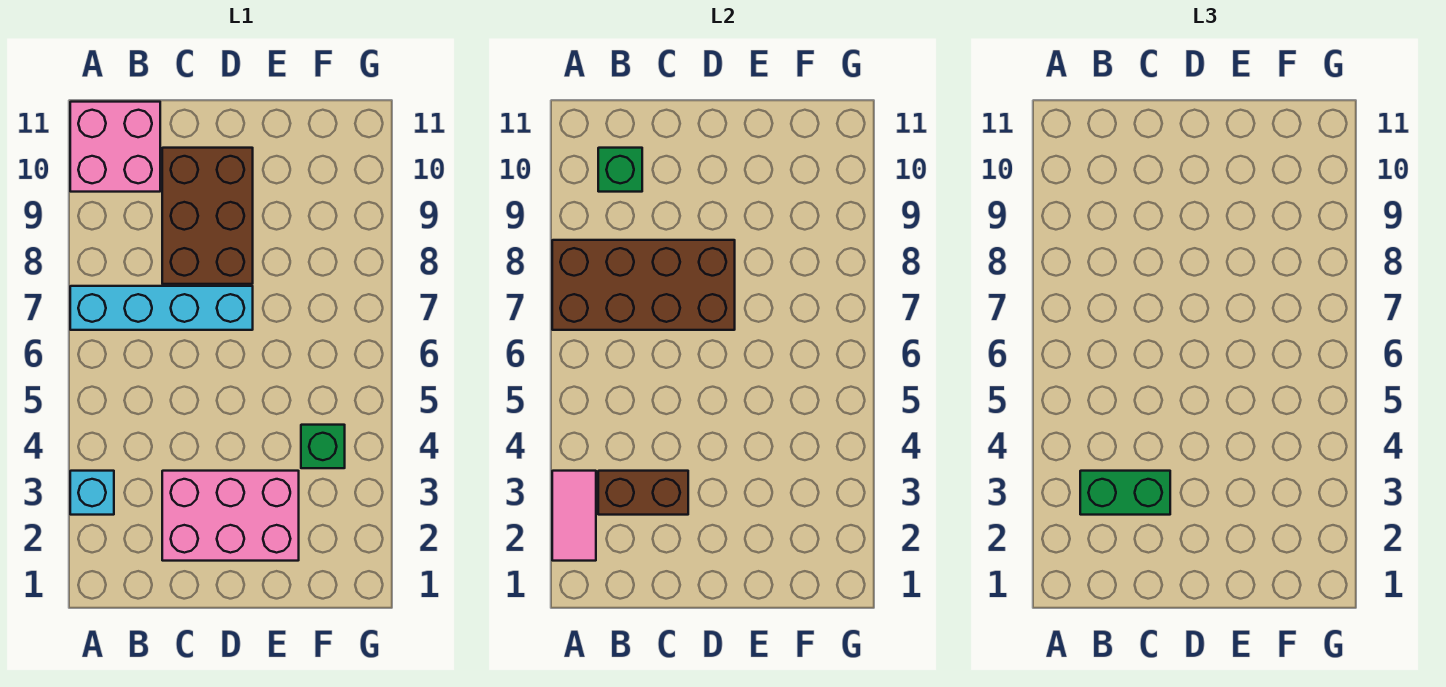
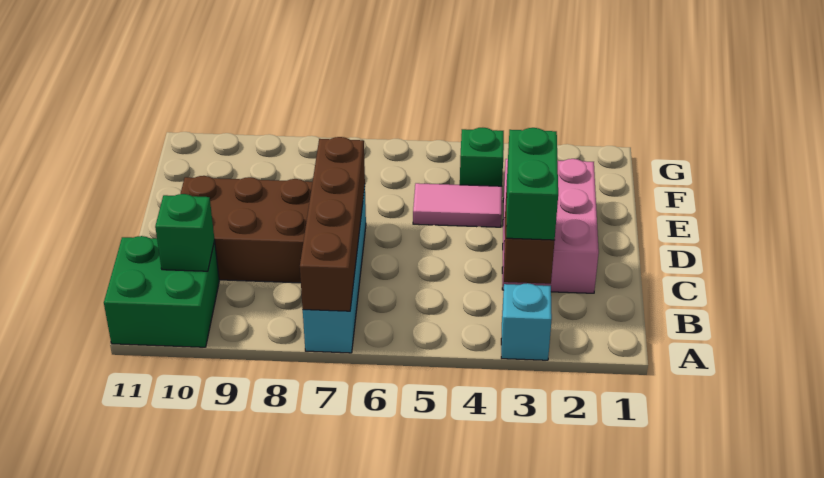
pink tile A2:A3 level 2 -> pink tile E4:E5 level 1
brown brick A7:D8 level 2 -> brown brick A7:D7 level 2
pink brick A10:B11 level 1 -> green brick A10:B11 level 1

